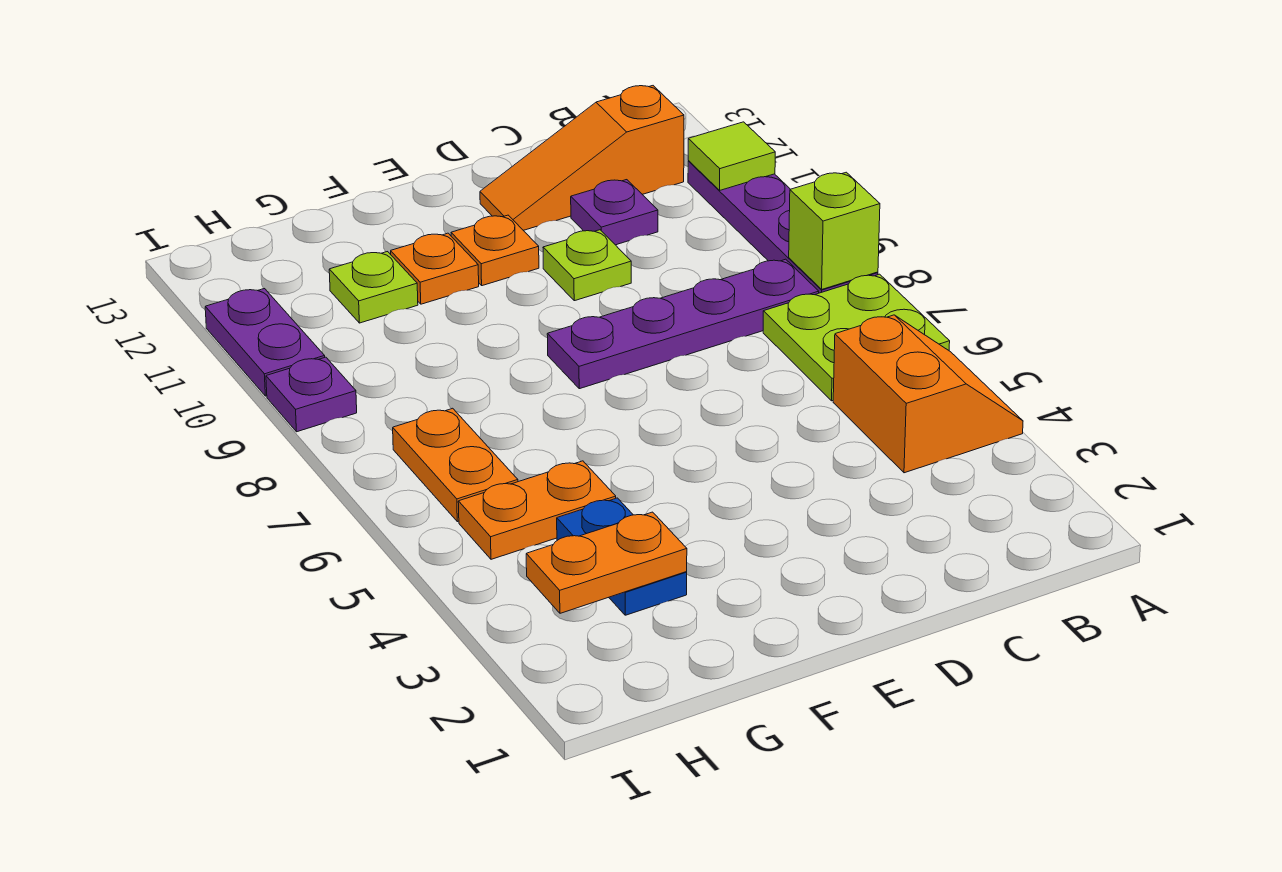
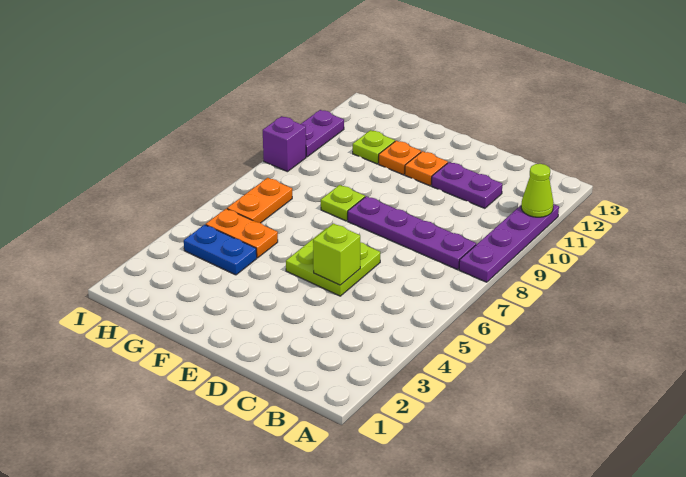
orange slope A4:B5 level 1 top B -> none
lime plate A6:B7 level 1 -> lime plate D5:E6 level 1
lime brick A8 level 2 -> lime brick D5 level 2
lime tile A11 level 2 -> lime cone A11 level 2
orange slope B12:D12 level 1 top B -> none
purple plate C11 level 1 -> purple plate C11:D11 level 1
lime plate D10 level 1 -> lime plate F8 level 1
blue plate G3:G4 level 1 -> blue plate G4:H4 level 1
orange plate G3:H3 level 2 -> none
purple plate I9 level 1 -> purple brick I9 level 1

